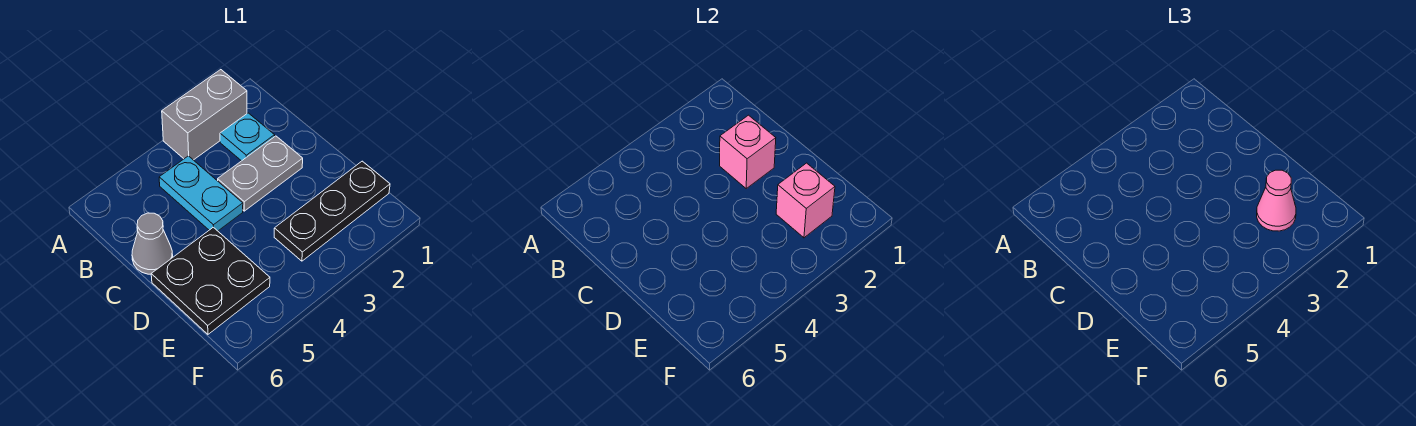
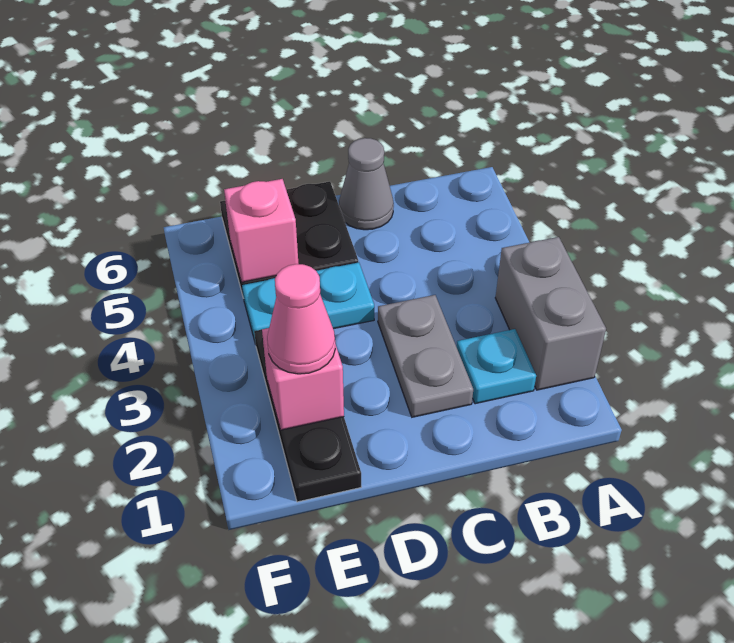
cyan plate B4:C4 level 1 -> cyan plate D4:E4 level 1
pink brick C2 level 2 -> pink brick E5 level 2

